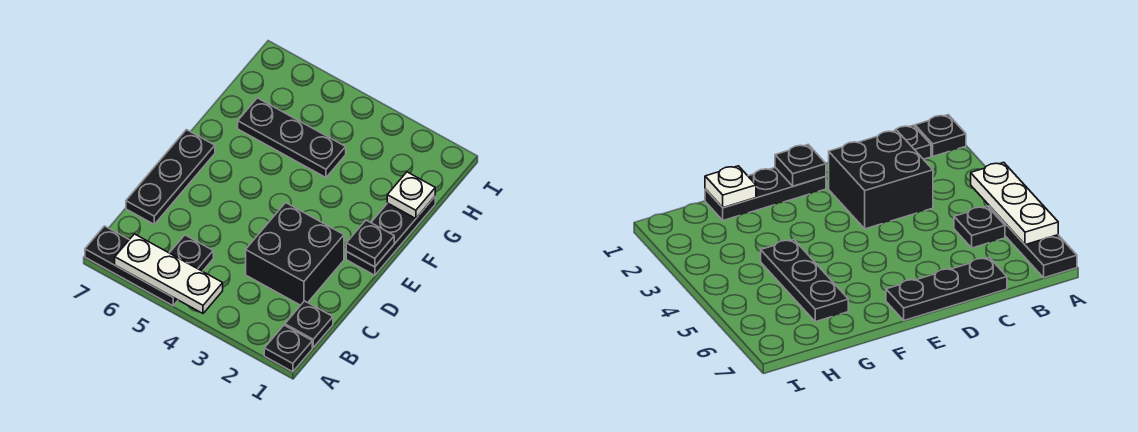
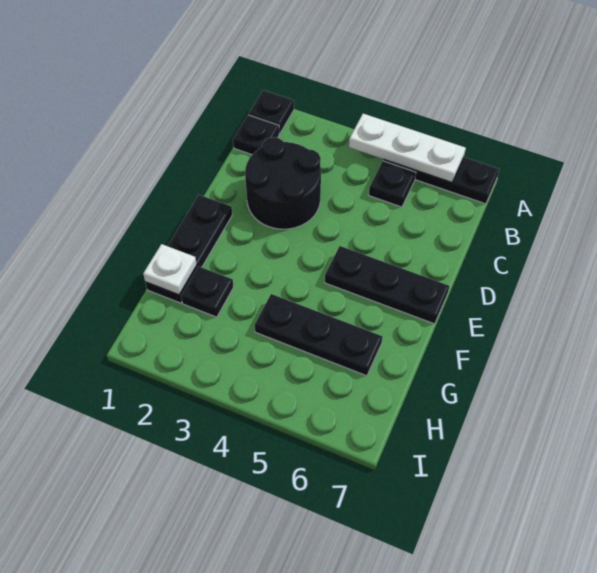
black brick C2:D3 level 1 -> black round brick C2:D3 level 1
black plate C7:E7 level 1 -> black plate E5:E7 level 1
black plate E1 level 2 -> black plate G2 level 1

